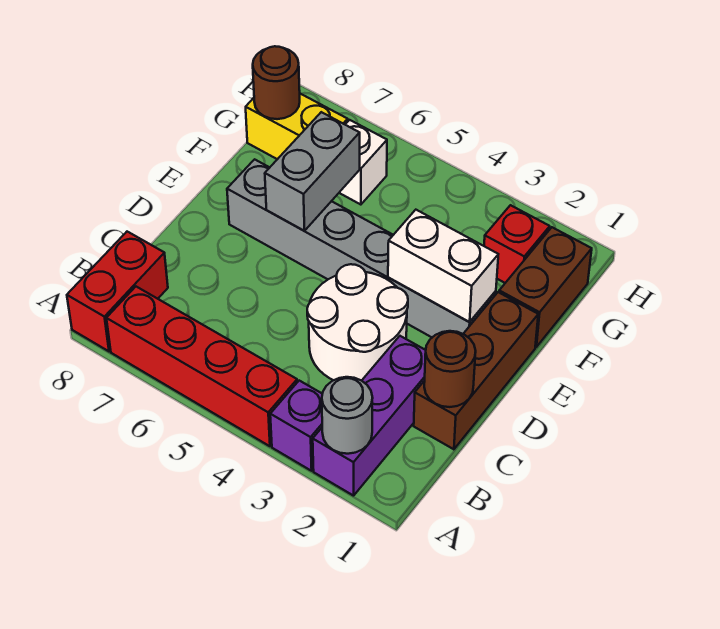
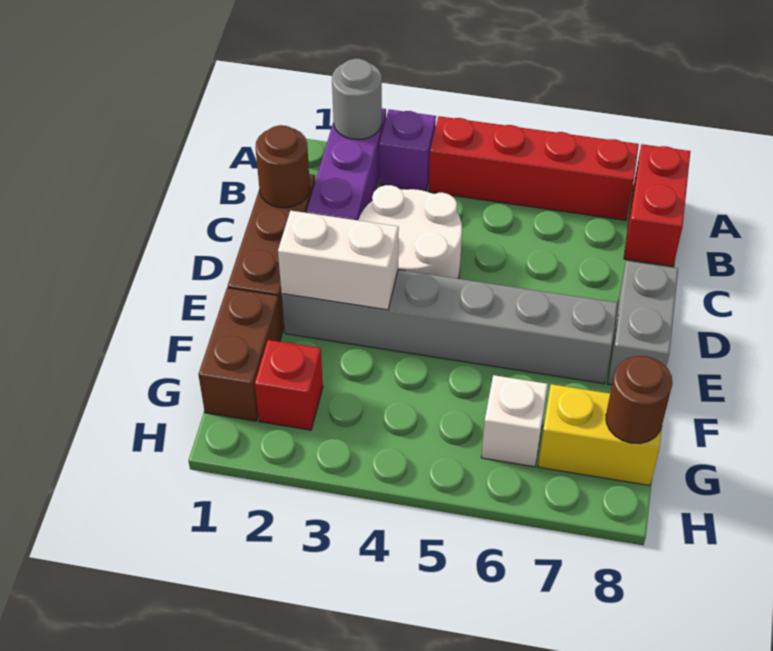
grey brick E6:F6 level 2 -> grey brick D8:E8 level 1

